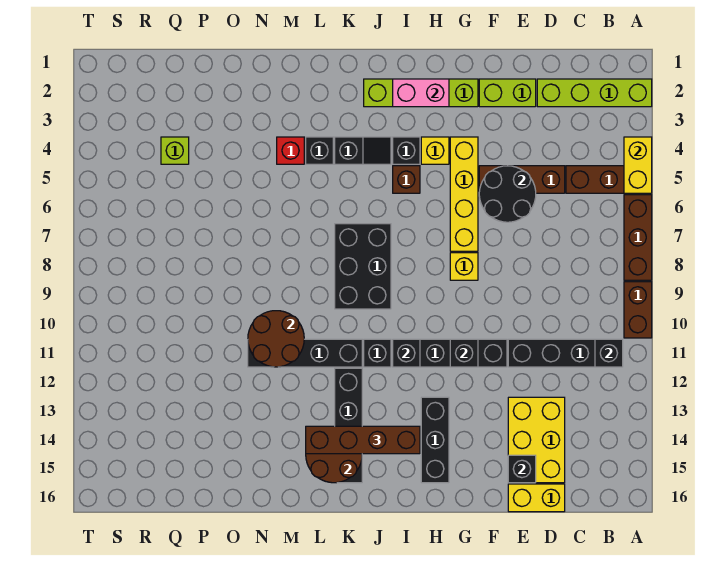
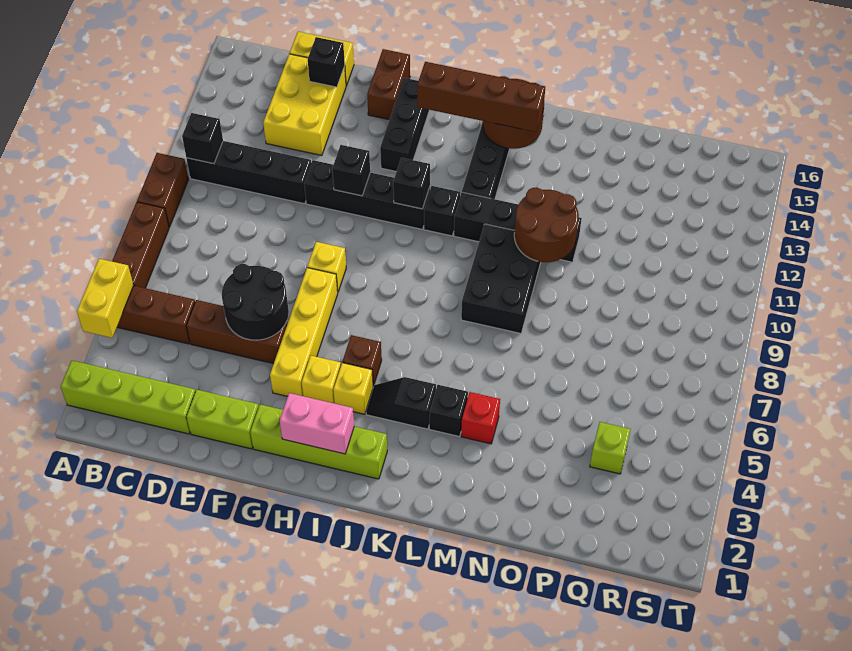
none -> brown brick G15:G16 level 1
black brick I4 level 1 -> yellow brick I4 level 1
black brick J7:K9 level 1 -> black brick L8:M10 level 1

